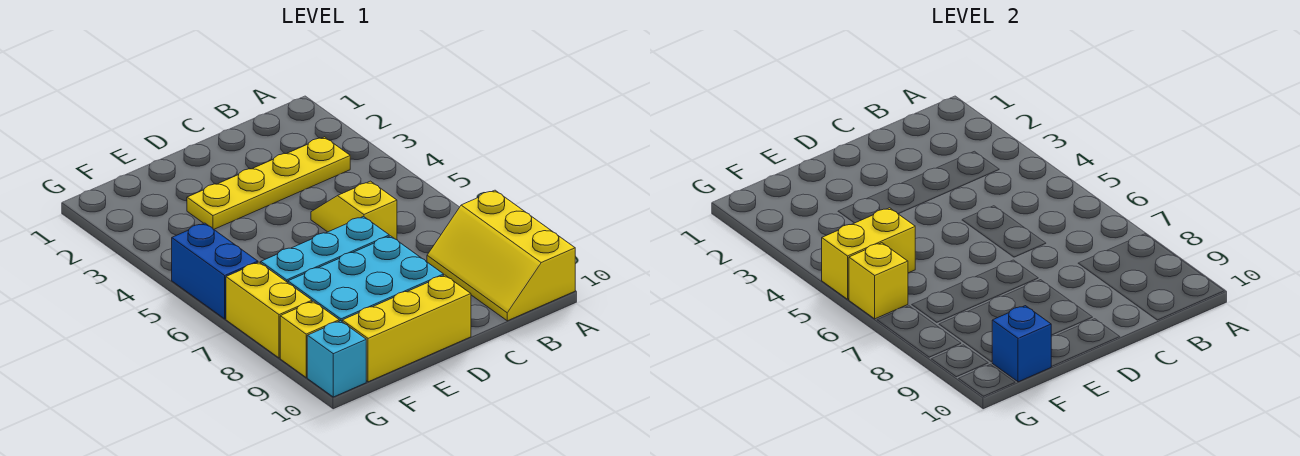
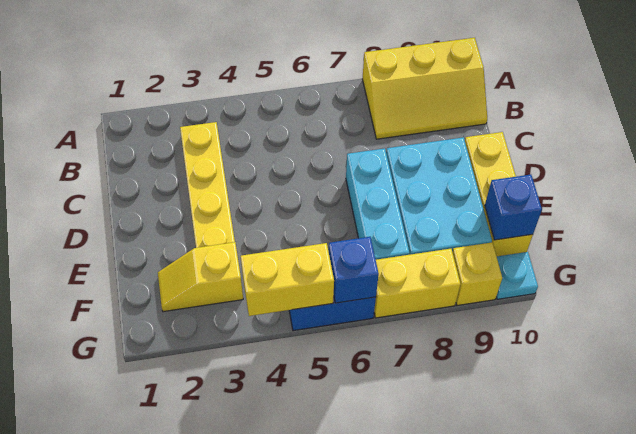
yellow slope C5:C6 level 1 top 6 -> yellow slope F2:F3 level 1 top 3
yellow brick F5:G5 level 2 -> yellow brick G4:G5 level 2
yellow brick G6 level 2 -> blue brick G6 level 2
cyan brick G10 level 1 -> cyan plate G10 level 1

